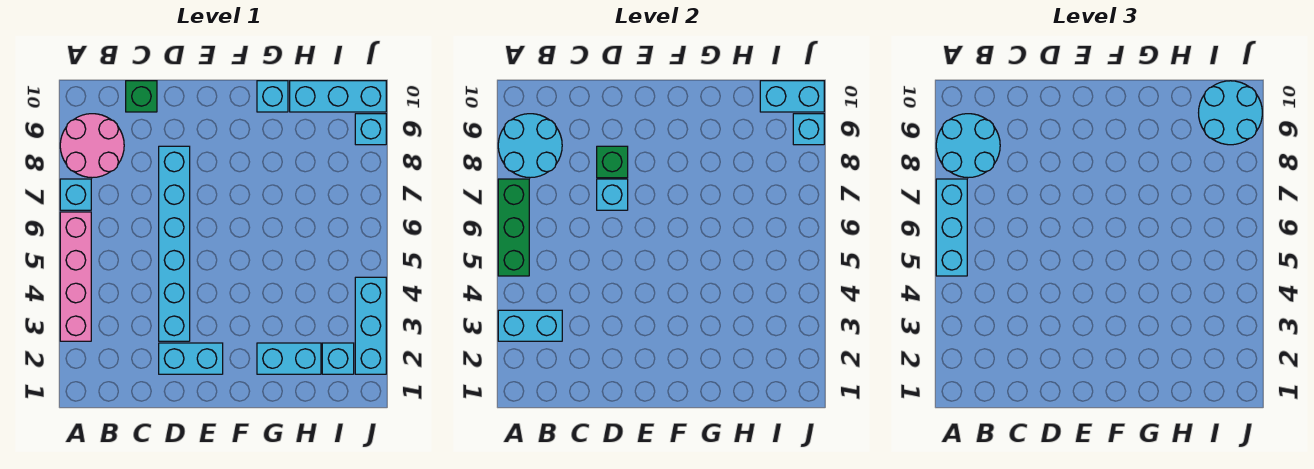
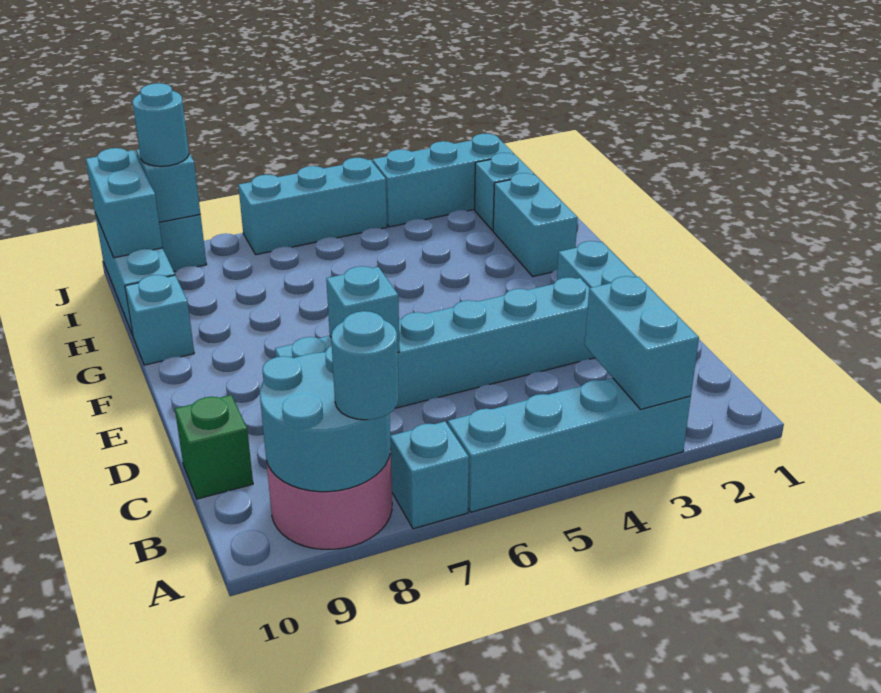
pink brick A3:A6 level 1 -> cyan brick A3:A6 level 1
green brick A5:A7 level 2 -> none
cyan brick A5:A7 level 3 -> cyan brick J5:J7 level 1
cyan round brick A8:B9 level 3 -> cyan round brick A8 level 3
green brick D8 level 2 -> none
cyan round brick I9:J10 level 3 -> cyan round brick J9 level 3

